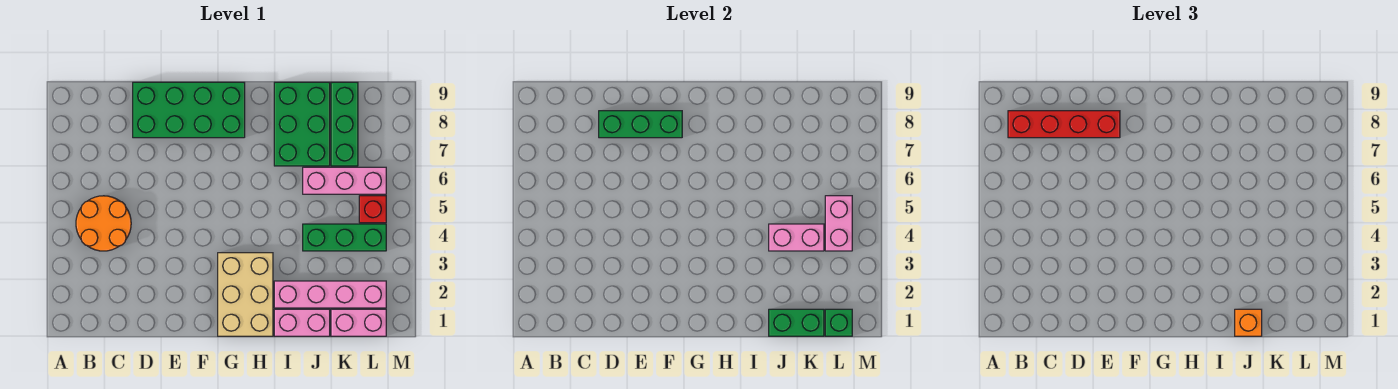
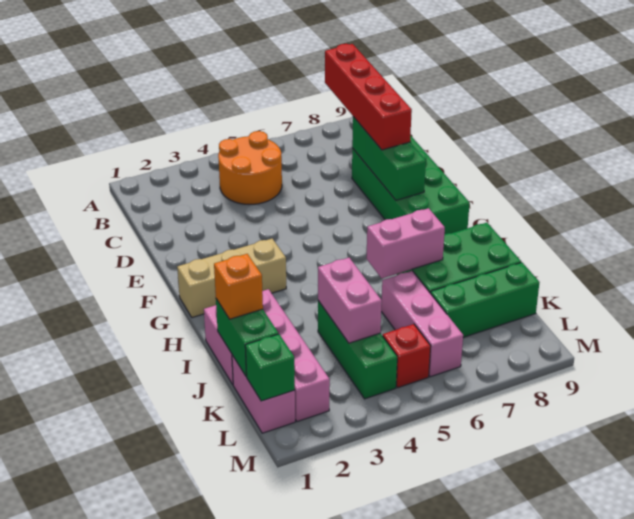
tan brick G1:H3 level 1 -> tan brick G1:G3 level 1
pink brick L4:L5 level 2 -> pink brick I6:I7 level 2

